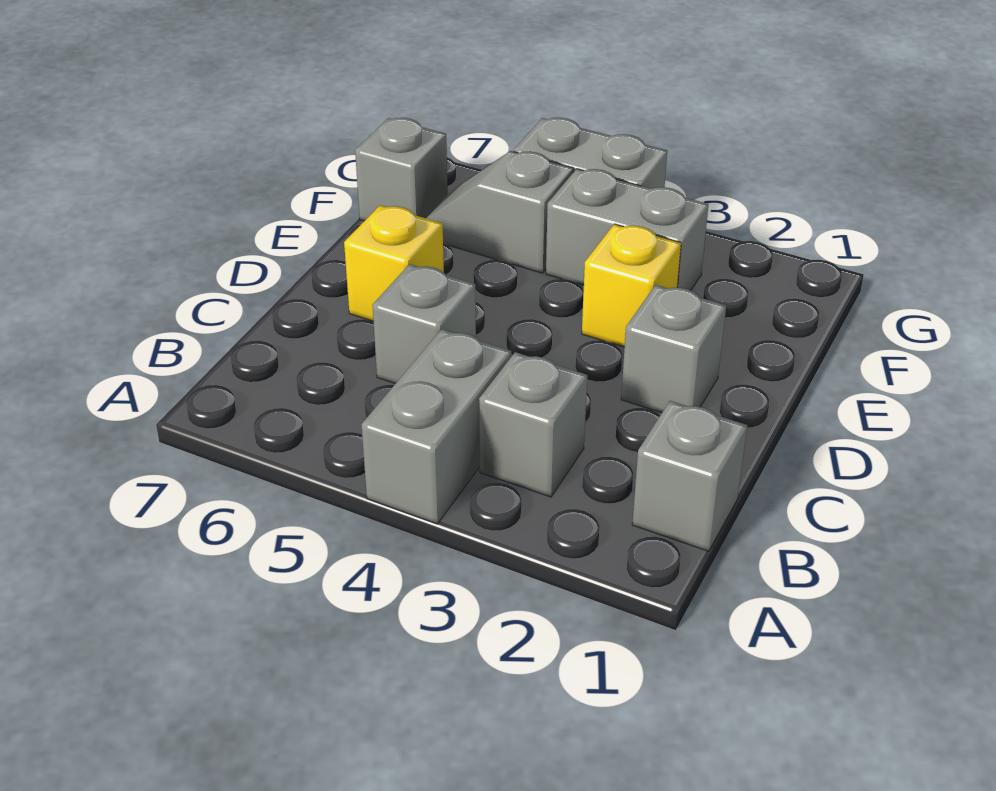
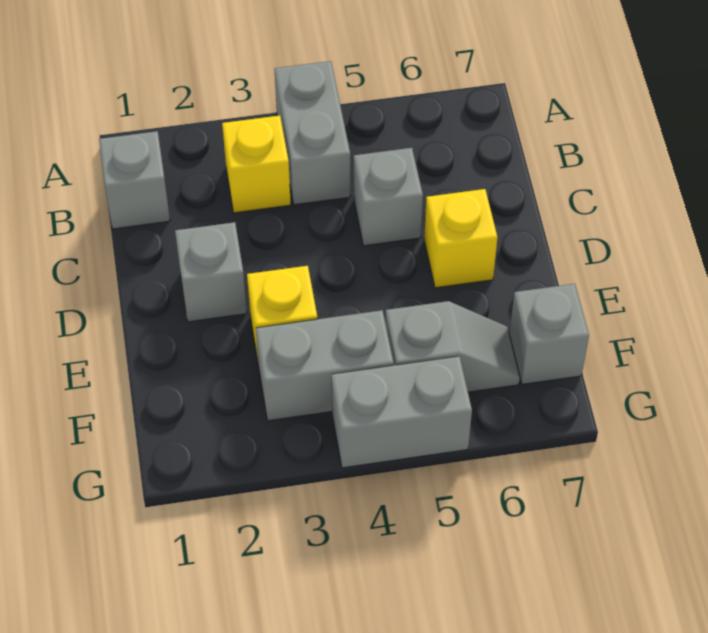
grey brick B3 level 1 -> yellow brick B3 level 1

